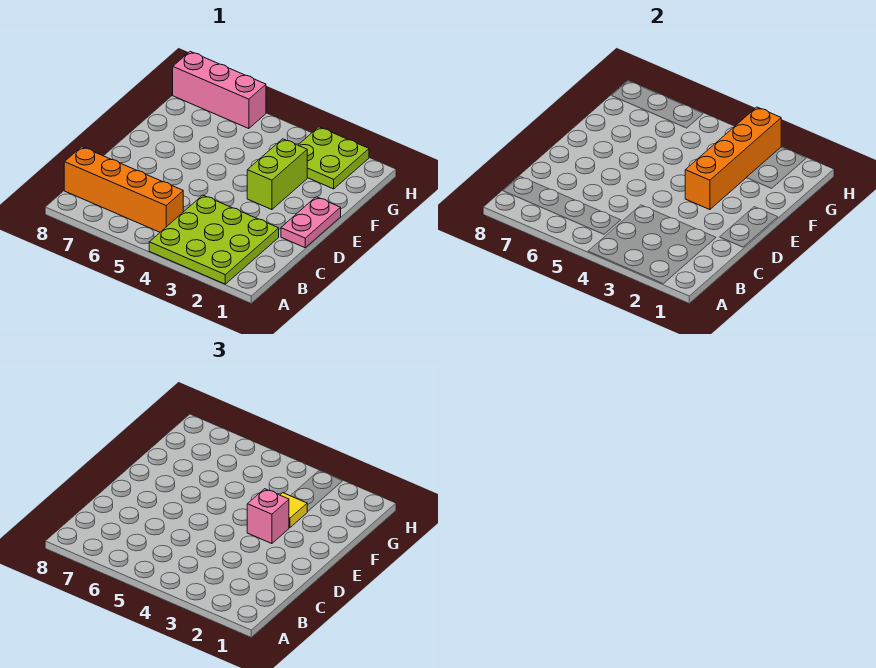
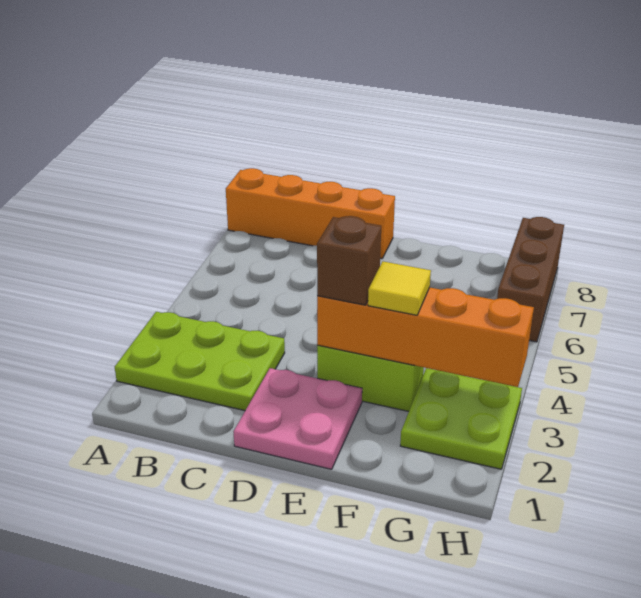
lime plate A2:C4 level 1 -> lime plate A2:C3 level 1
orange brick B5:B8 level 1 -> orange brick A8:D8 level 1
pink plate D1:E1 level 1 -> pink plate D1:E2 level 1
pink brick E3 level 3 -> brown brick E3 level 3
pink brick H6:H8 level 1 -> brown brick H6:H8 level 1

